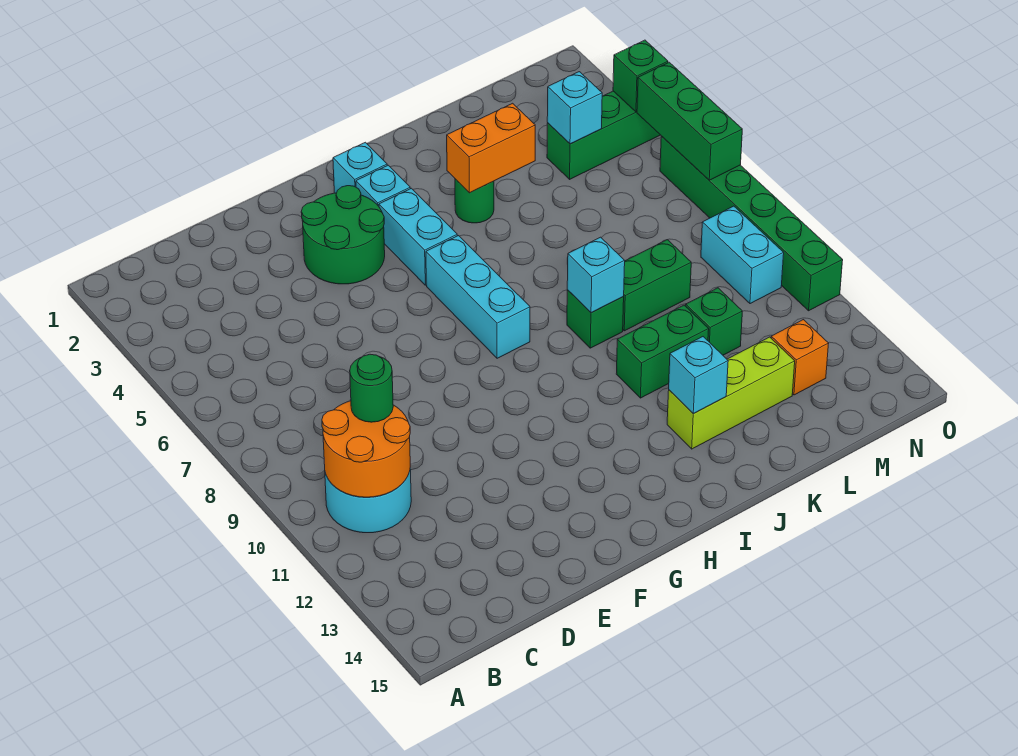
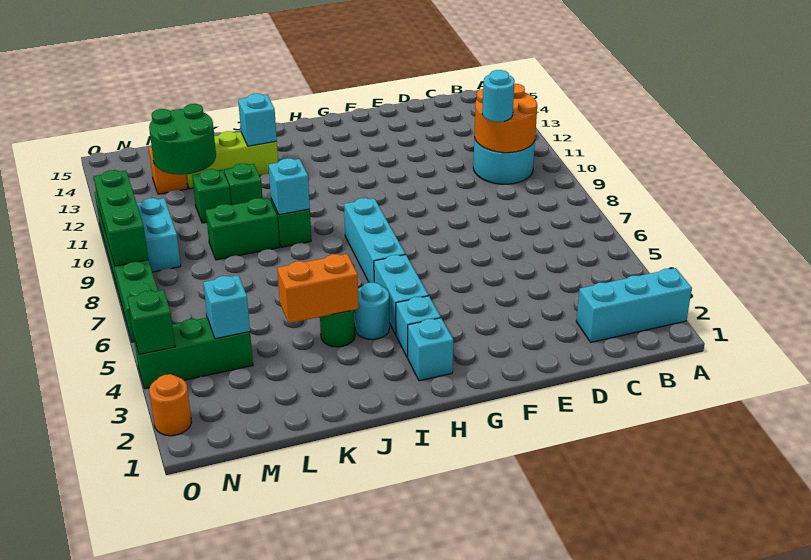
none -> cyan brick A2:C2 level 1
green round brick C10 level 3 -> cyan round brick C10 level 3
green round brick F3:G4 level 1 -> green round brick L12:M13 level 2
none -> cyan round brick I4 level 1
green brick J11:K11 level 1 -> green brick K11 level 1
none -> orange round brick O2 level 1
green brick O5:O7 level 2 -> green brick O8:O10 level 2

